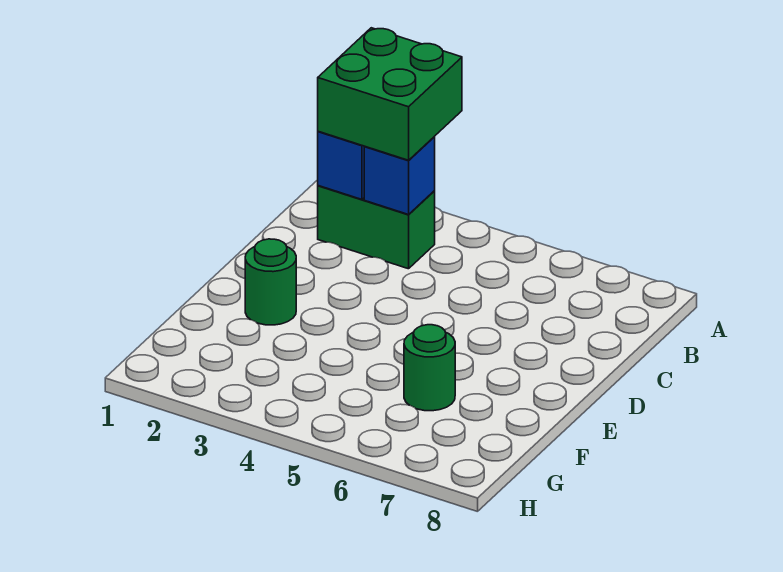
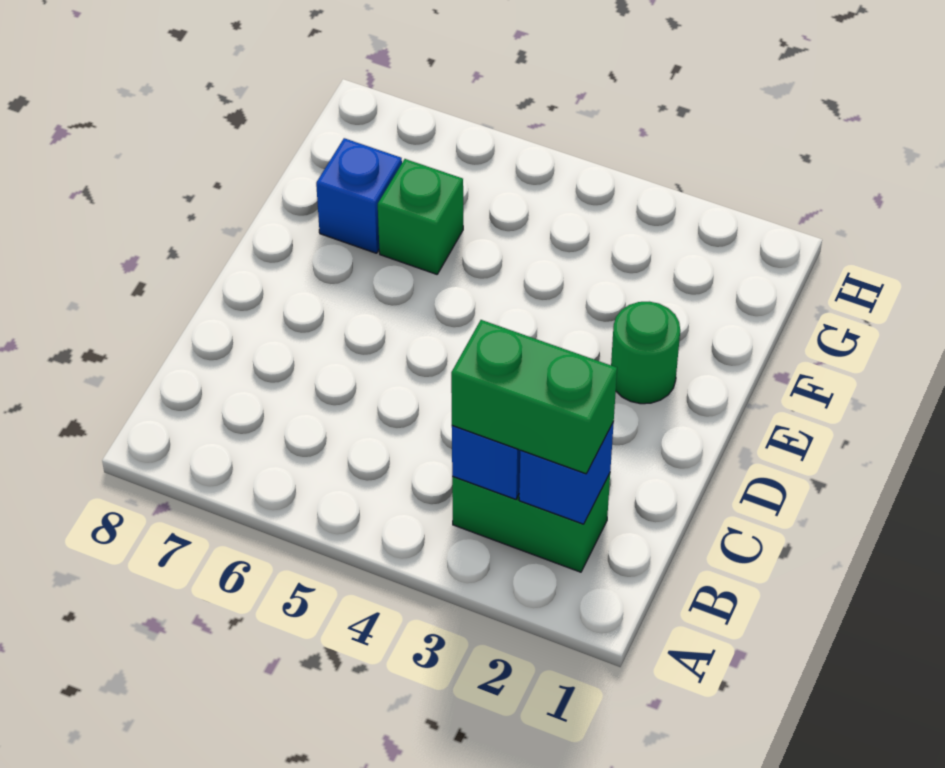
green brick A2:B3 level 3 -> green brick B2:B3 level 3
green round brick F6 level 1 -> green brick F6 level 1
none -> blue brick F7 level 1

